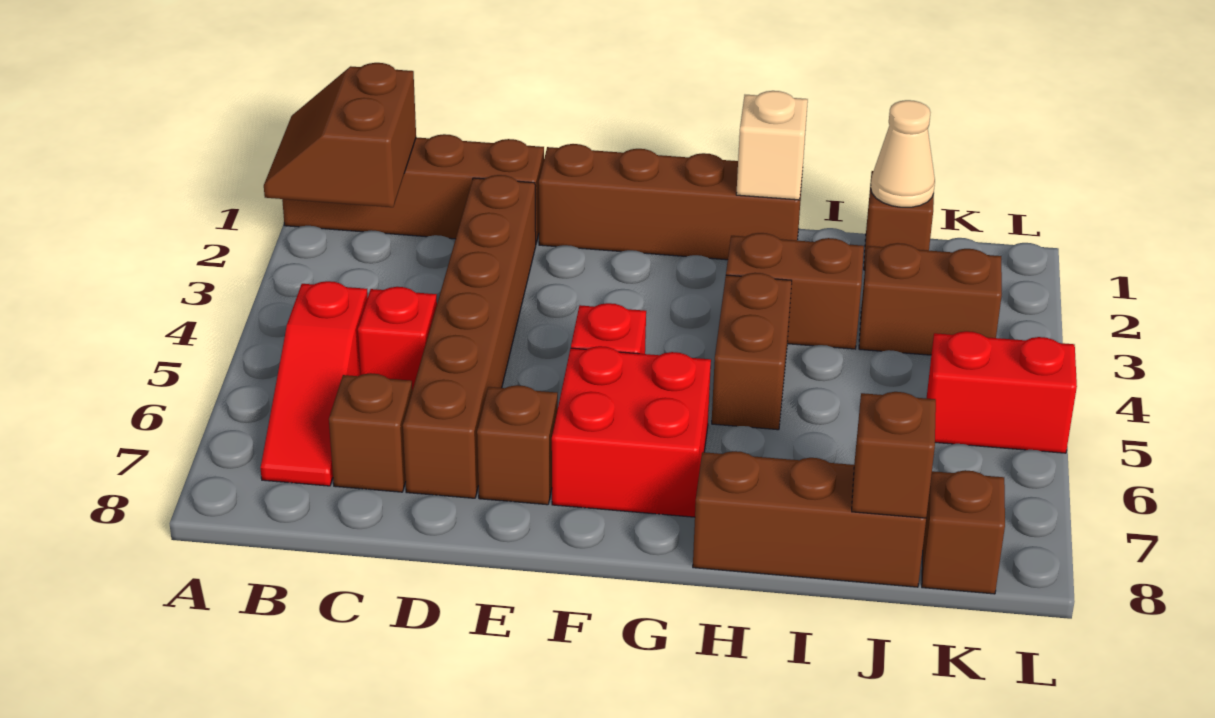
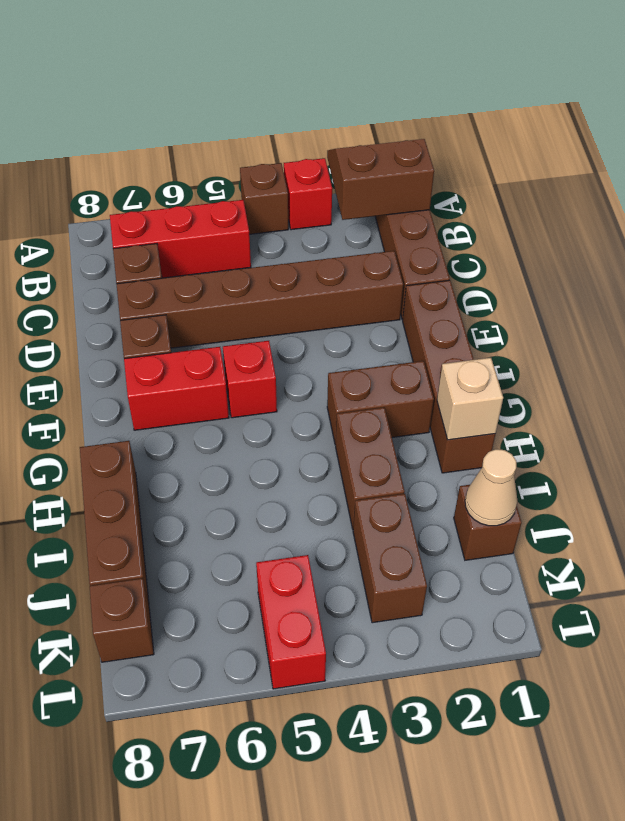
red slope B5:B7 level 1 top 5 -> red brick B5:B7 level 1
red brick C5 level 1 -> red brick A3 level 1
red brick F6:G7 level 1 -> red brick F6:F7 level 1
brown brick H4:H5 level 1 -> brown brick G2:G3 level 1
brown brick J8 level 2 -> brown brick A4 level 1

